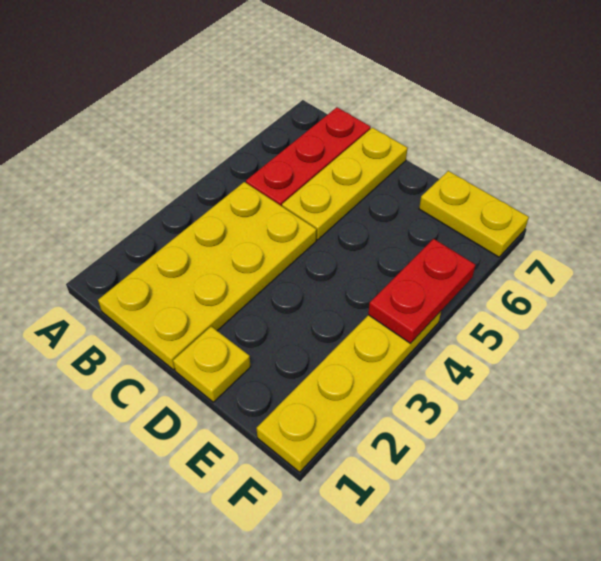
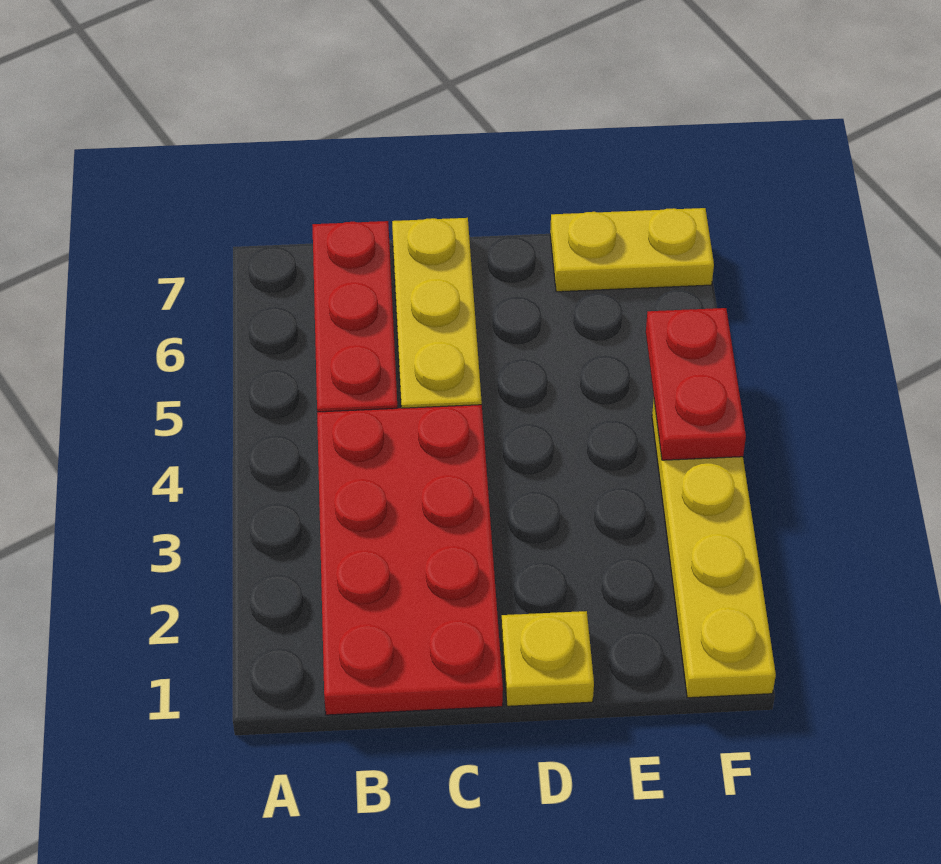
yellow plate B1:C4 level 1 -> red plate B1:C4 level 1

